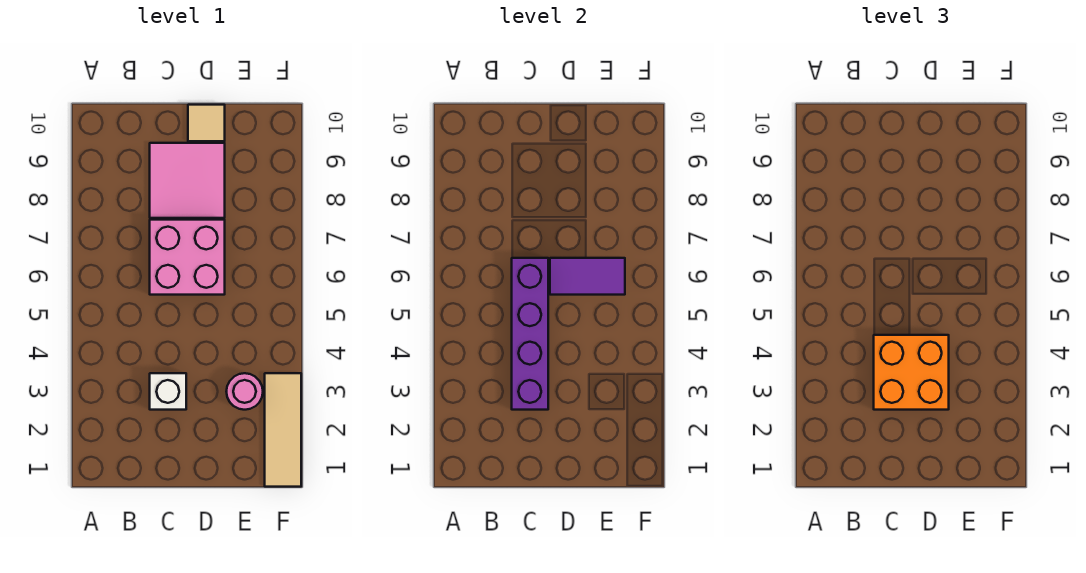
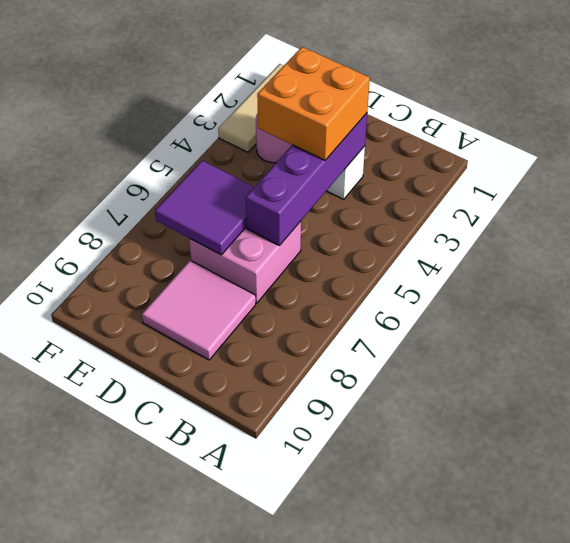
purple tile D6:E6 level 2 -> purple tile D6:E7 level 2
tan tile D10 level 1 -> none

